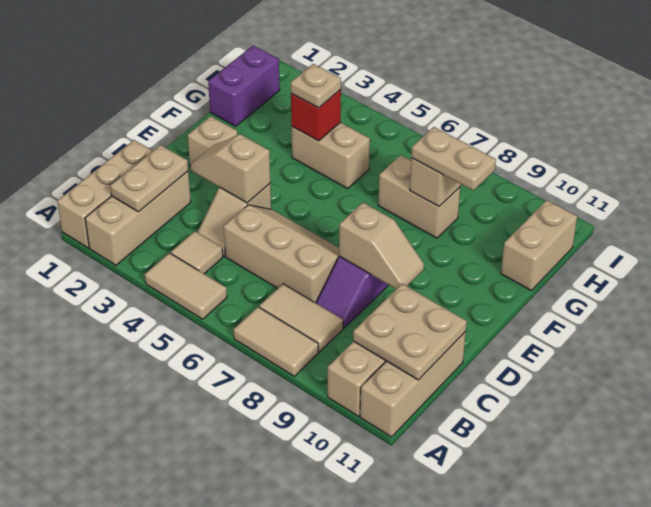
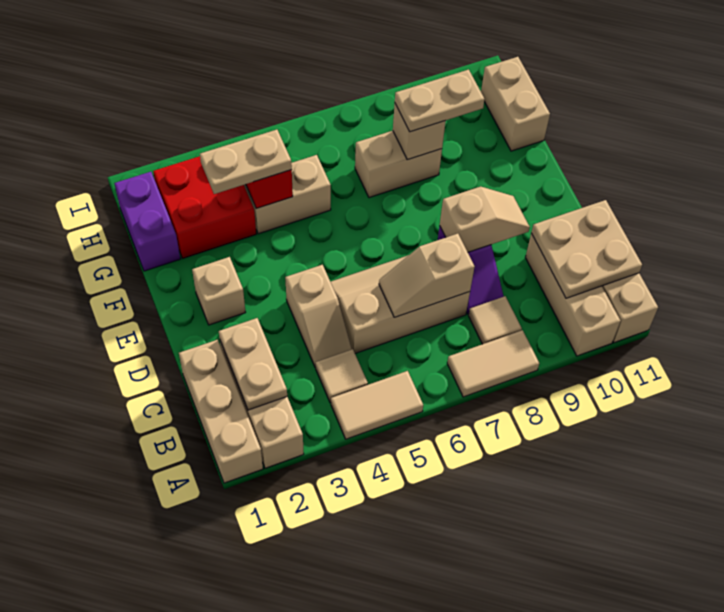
tan tile B7:B8 level 1 -> tan tile B8 level 1
tan slope D3:D4 level 2 top 4 -> tan slope C6:C7 level 2 top 7
none -> red brick G2:H3 level 1
tan plate G4 level 3 -> tan plate G3:G4 level 3

